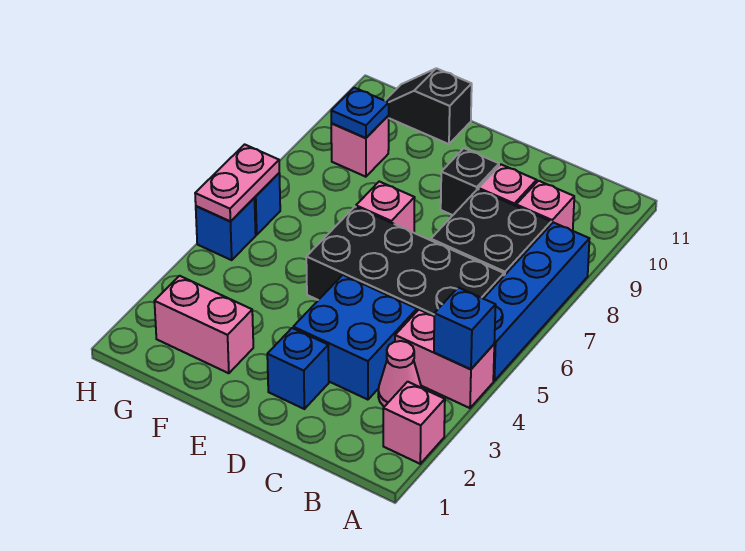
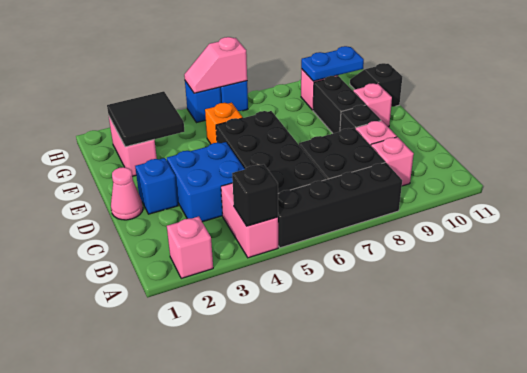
blue brick A4 level 2 -> black brick A4 level 2
blue brick A5:A8 level 1 -> black brick A5:A8 level 1
pink cone B3 level 1 -> pink cone D1 level 1
pink brick E7 level 1 -> pink brick E10 level 1
none -> black brick E9:F9 level 1
none -> black tile F2:G3 level 2
none -> orange brick F5 level 1
blue plate G9 level 2 -> blue plate G9:G10 level 2
pink plate H5:H6 level 2 -> pink slope H5:H6 level 2 top 6

